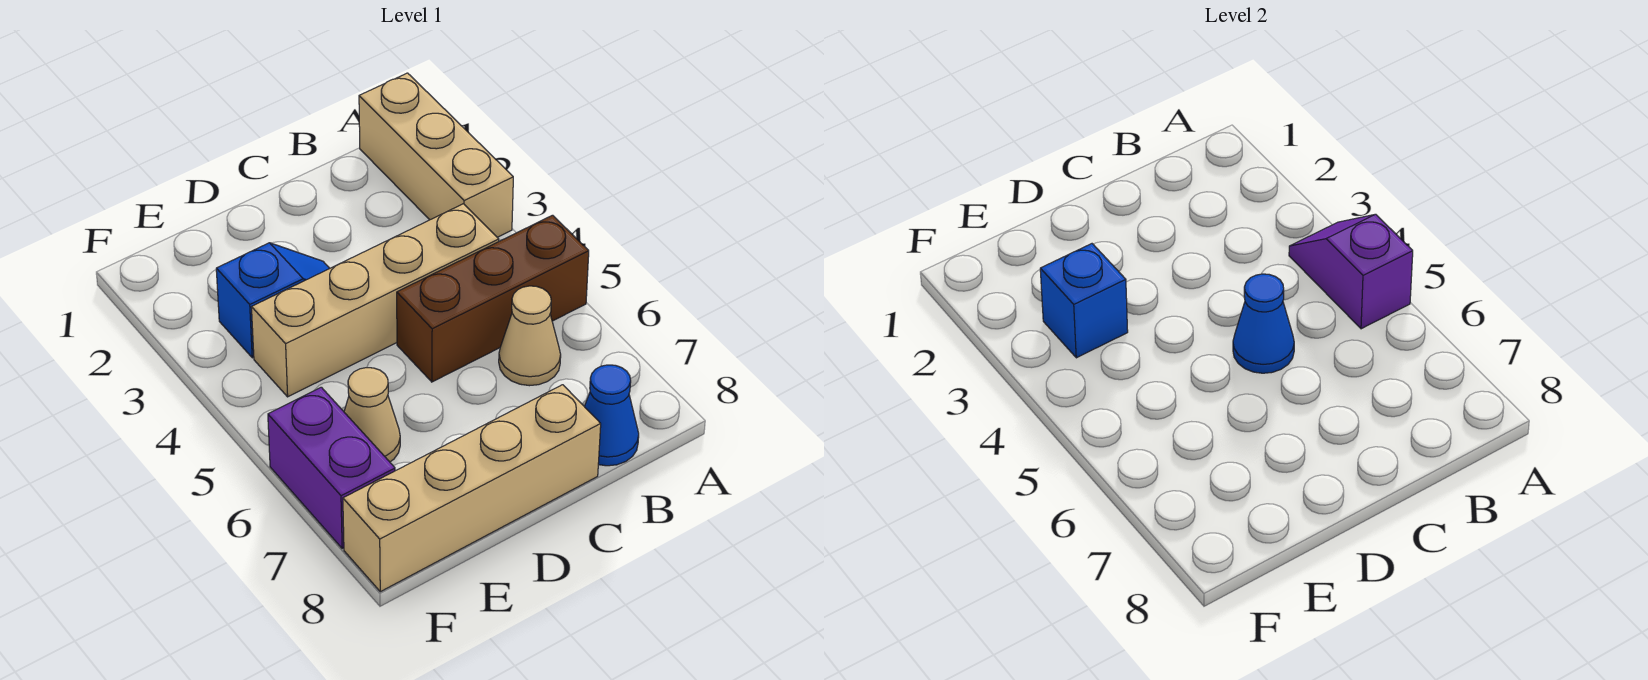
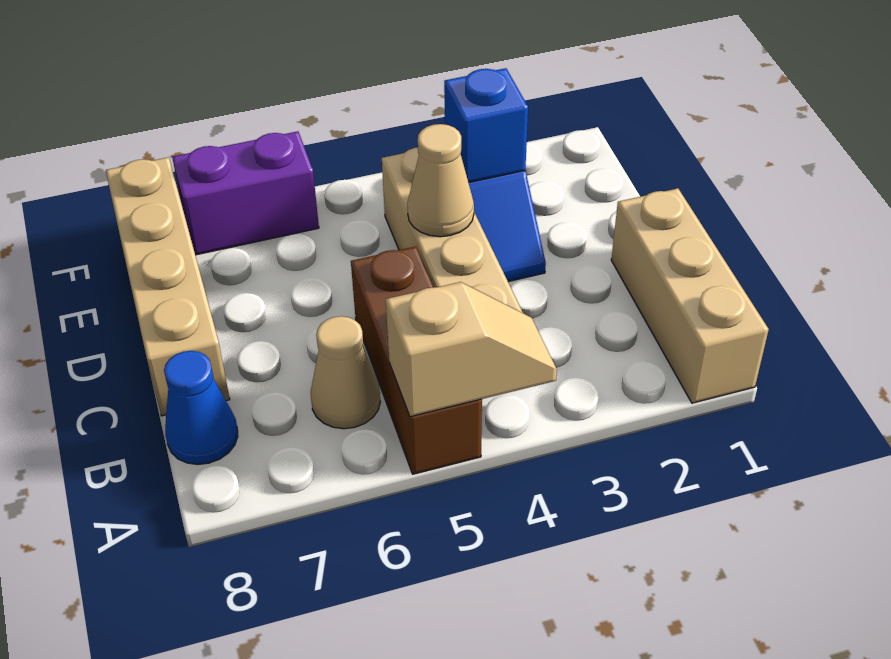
tan brick A1:A3 level 1 -> tan brick A1:C1 level 1
purple slope A4:A5 level 2 top 5 -> tan slope A4:A5 level 2 top 5
blue cone C5 level 2 -> none
tan cone E6 level 1 -> tan cone D4 level 2

